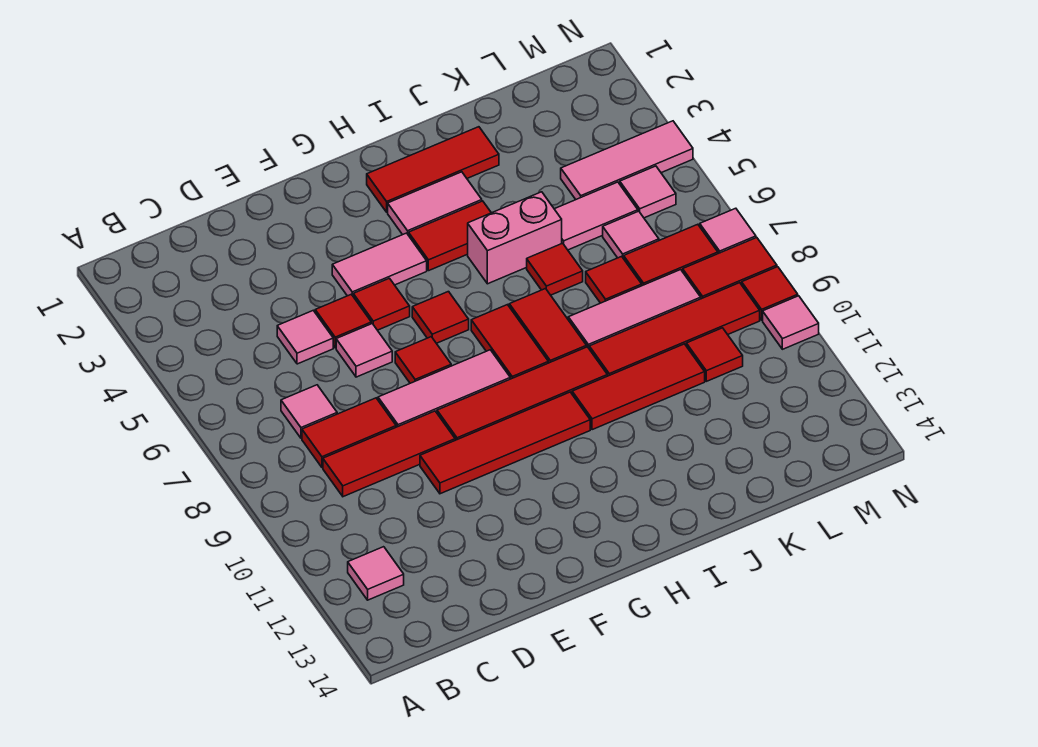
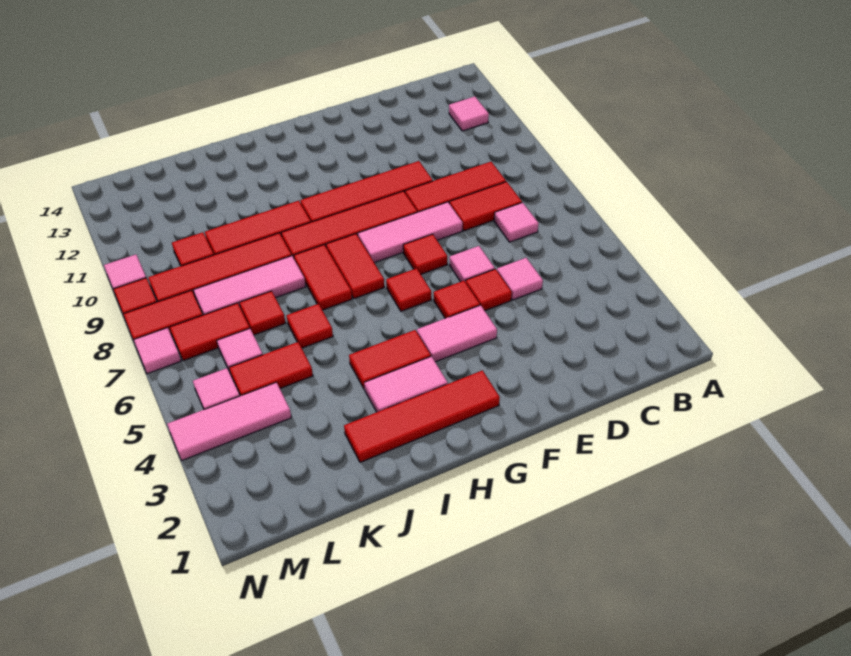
red tile H2:J2 level 1 -> red tile G2:J2 level 1
pink brick I5:J5 level 1 -> none
pink tile K5:L5 level 1 -> red tile K5:L5 level 1

